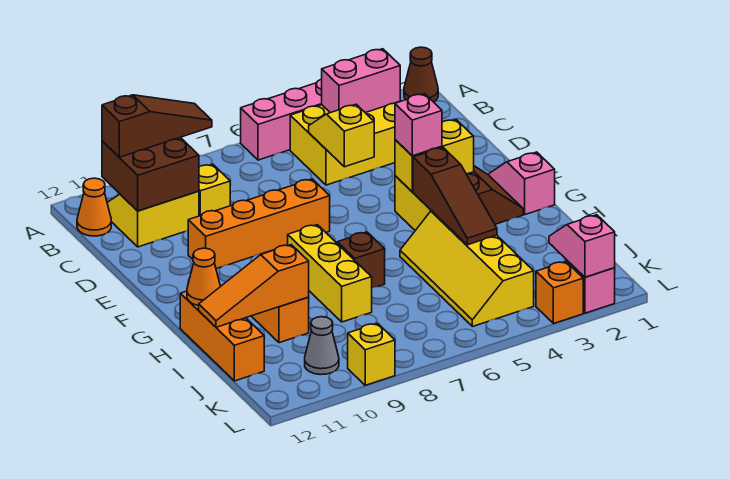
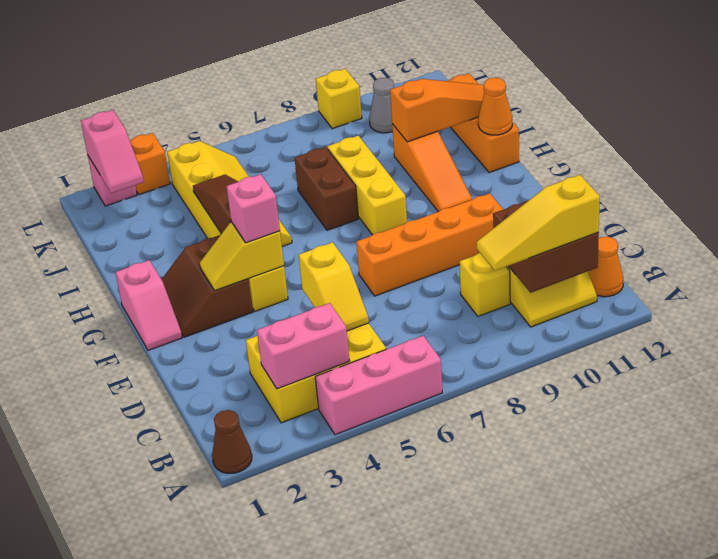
brown slope B9:B11 level 3 top 11 -> yellow slope B9:B11 level 3 top 11
yellow brick F3:F4 level 2 -> yellow slope F3:F4 level 2 top 4
brown brick H7 level 1 -> brown brick H7:I7 level 1

